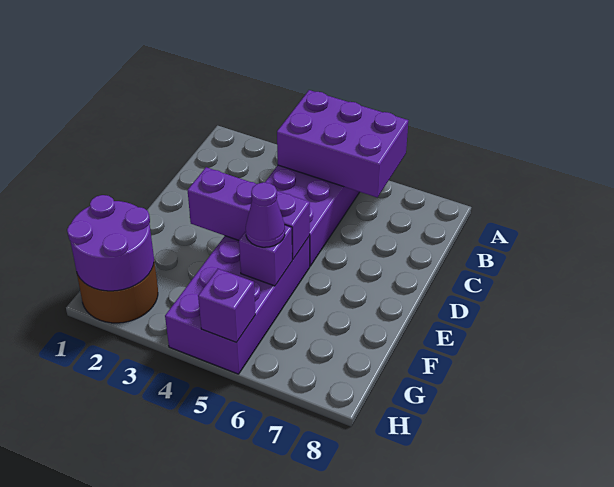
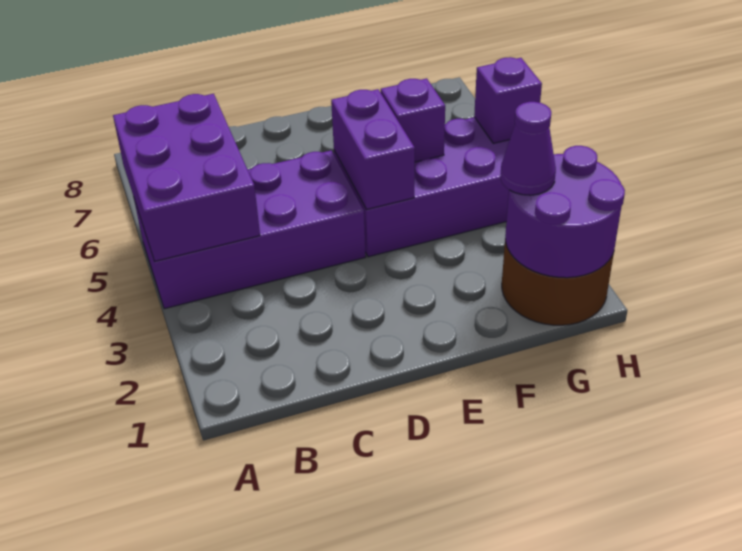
purple brick E3:E5 level 2 -> purple brick E4:E5 level 2
purple cone F5 level 3 -> purple cone G2 level 3

